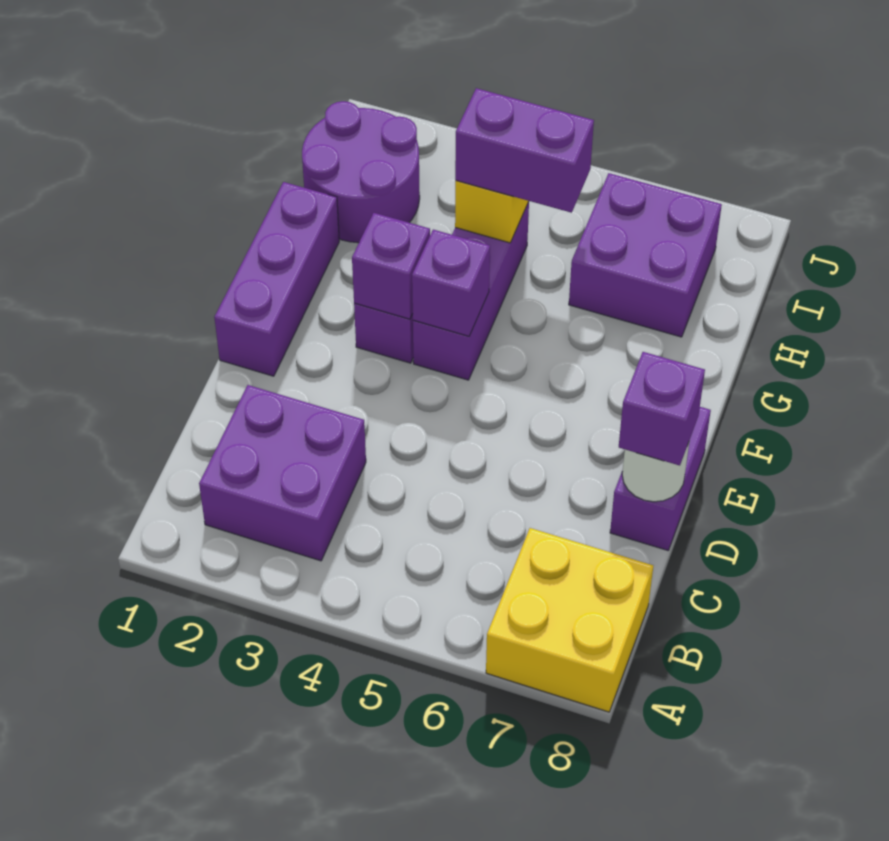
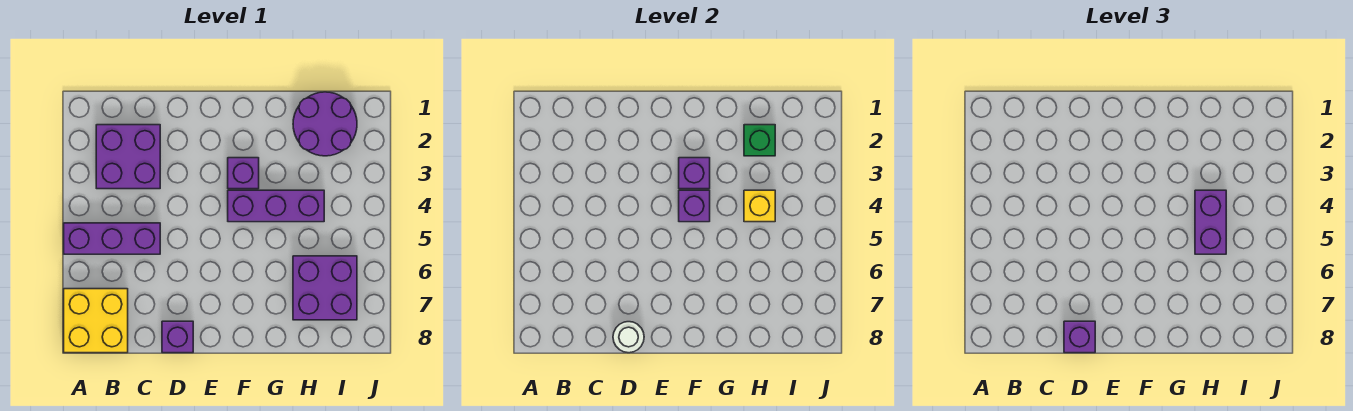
purple brick D8:E8 level 1 -> purple brick D8 level 1
purple brick E1:G1 level 1 -> purple brick A5:C5 level 1
none -> green brick H2 level 2

